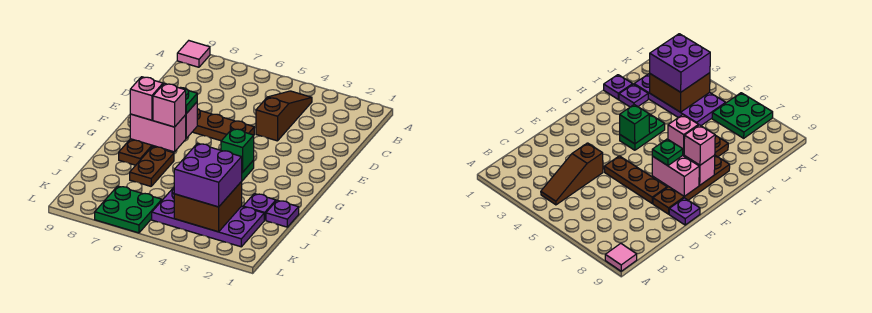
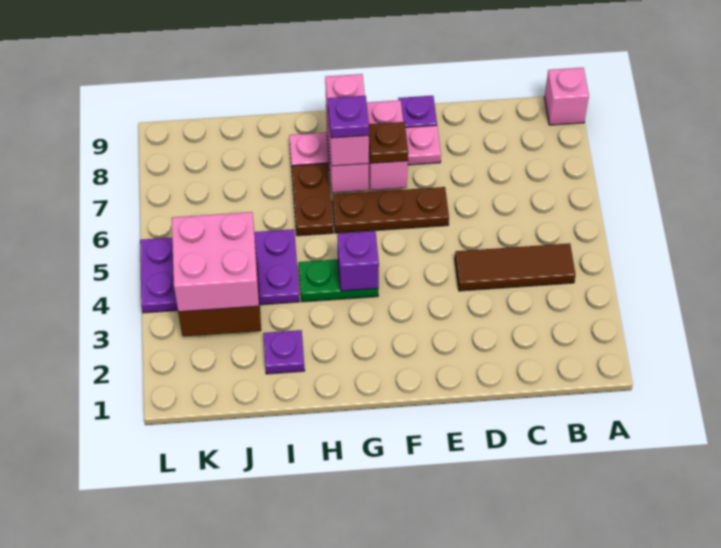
pink tile A9 level 1 -> pink brick A9 level 1
brown slope B4:D4 level 1 top D -> brown tile B4:D4 level 1
brown plate E5:E7 level 1 -> brown plate E6:G6 level 1
brown plate E8:H8 level 1 -> pink plate E8:H8 level 1
green plate F7 level 3 -> brown plate F7 level 3
green brick G4 level 2 -> purple brick G4 level 2
brown plate H7:I7 level 1 -> brown plate H6:H7 level 1
purple plate I1 level 1 -> purple plate G7 level 4
purple plate J2:K5 level 1 -> purple plate I4:L5 level 1
purple brick J3:K4 level 3 -> pink brick J3:K4 level 3
green plate K6:L7 level 1 -> none

